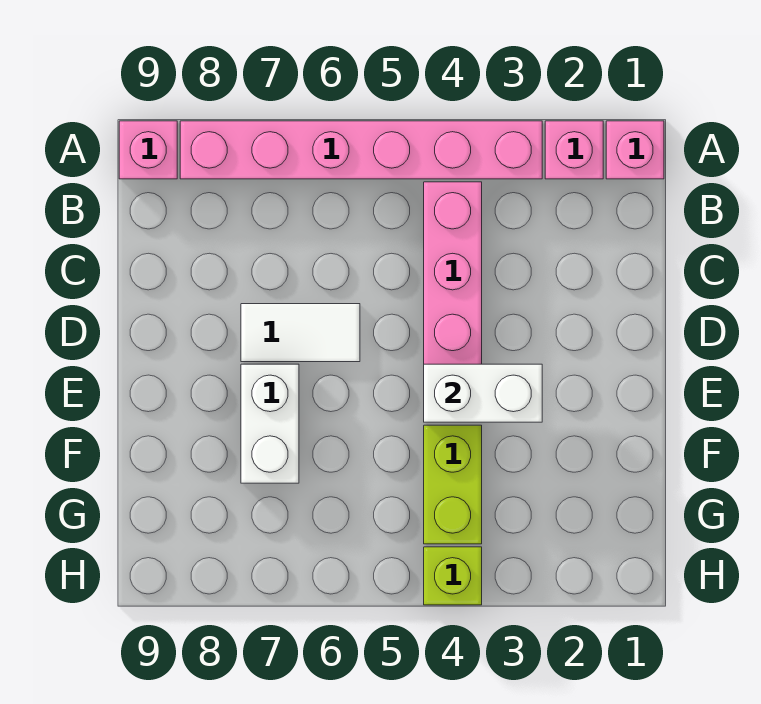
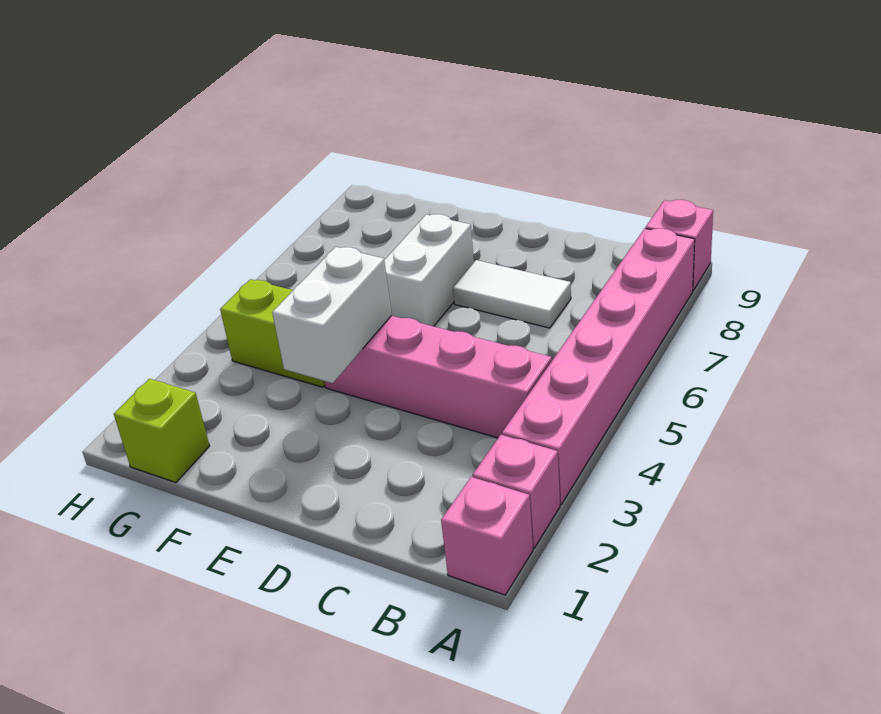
white tile D6:D7 level 1 -> white tile C7:D7 level 1
white brick E7:F7 level 1 -> white brick E6:E7 level 1
lime brick H4 level 1 -> lime brick G1 level 1

